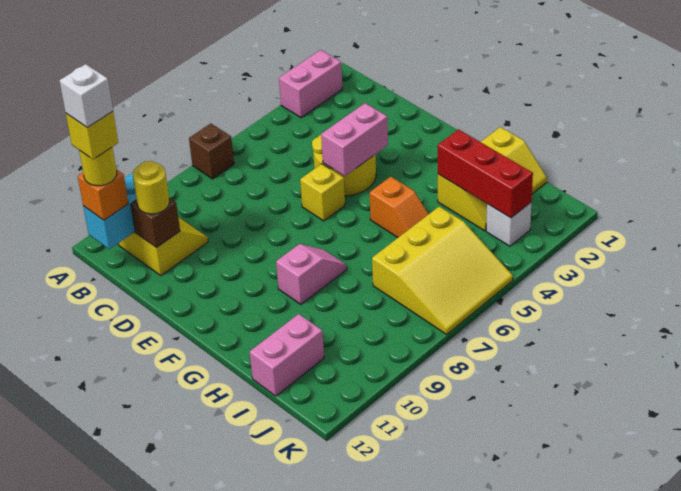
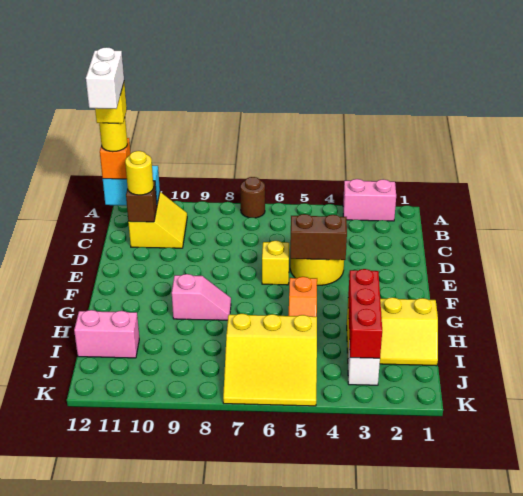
brown brick A7 level 1 -> brown round brick A7 level 1
white brick B12 level 6 -> white brick B12:C12 level 6
pink brick E4:E5 level 2 -> brown brick E4:E5 level 2

